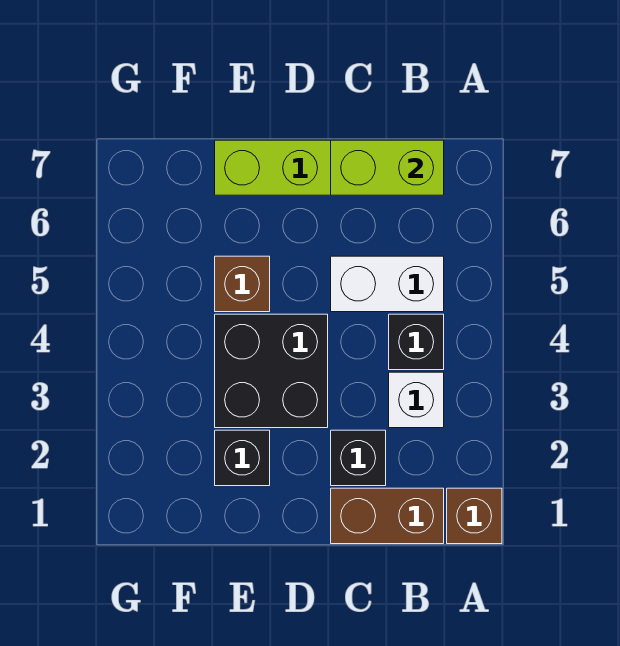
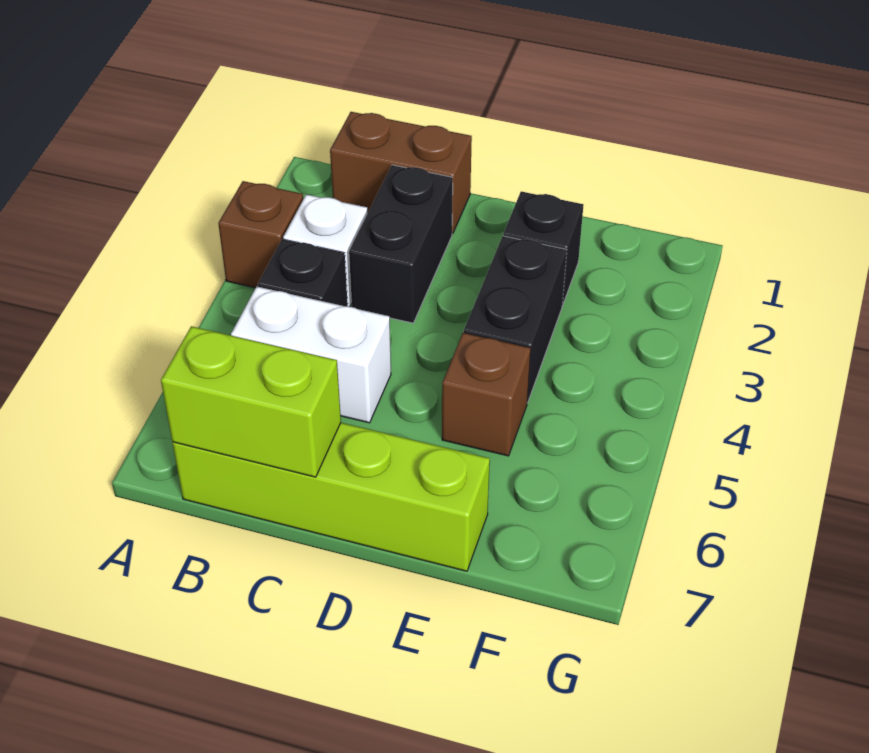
brown brick A1 level 1 -> brown brick A3 level 1
black brick C2 level 1 -> black brick C2:C3 level 1
black brick D3:E4 level 1 -> black brick E3:E4 level 1

